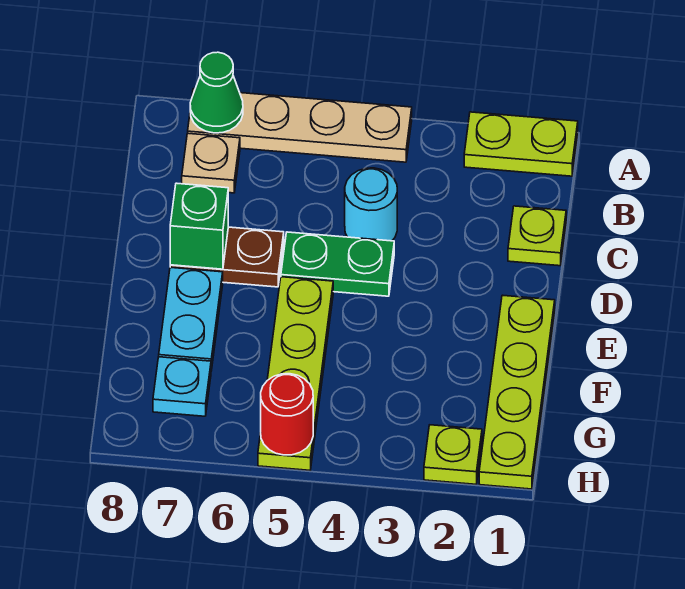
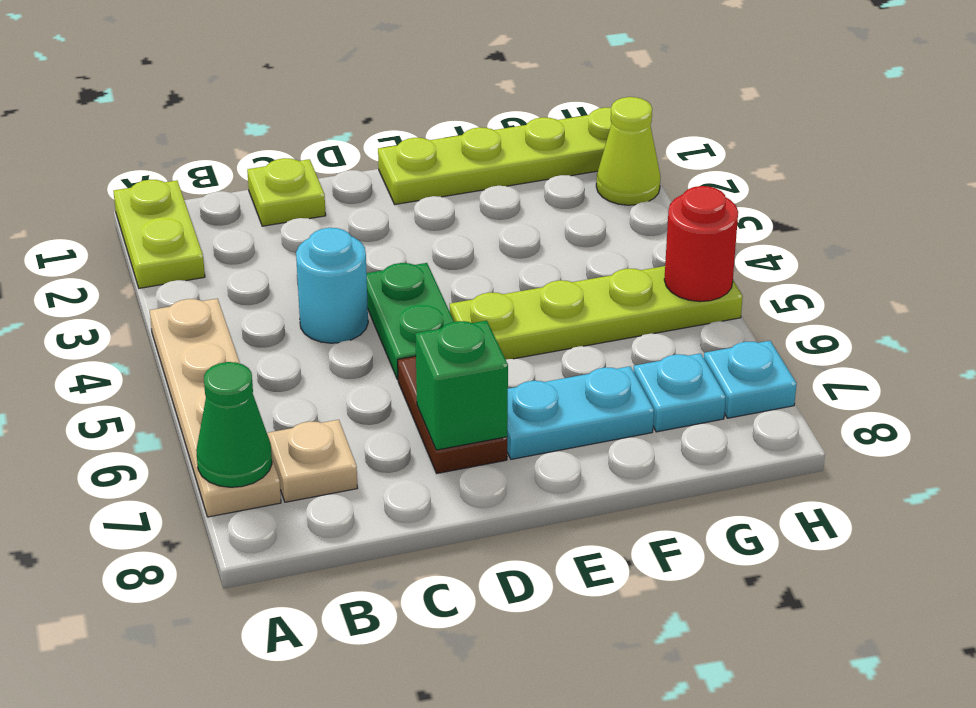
lime plate H2 level 1 -> lime cone H2 level 1
none -> cyan plate H7 level 1

